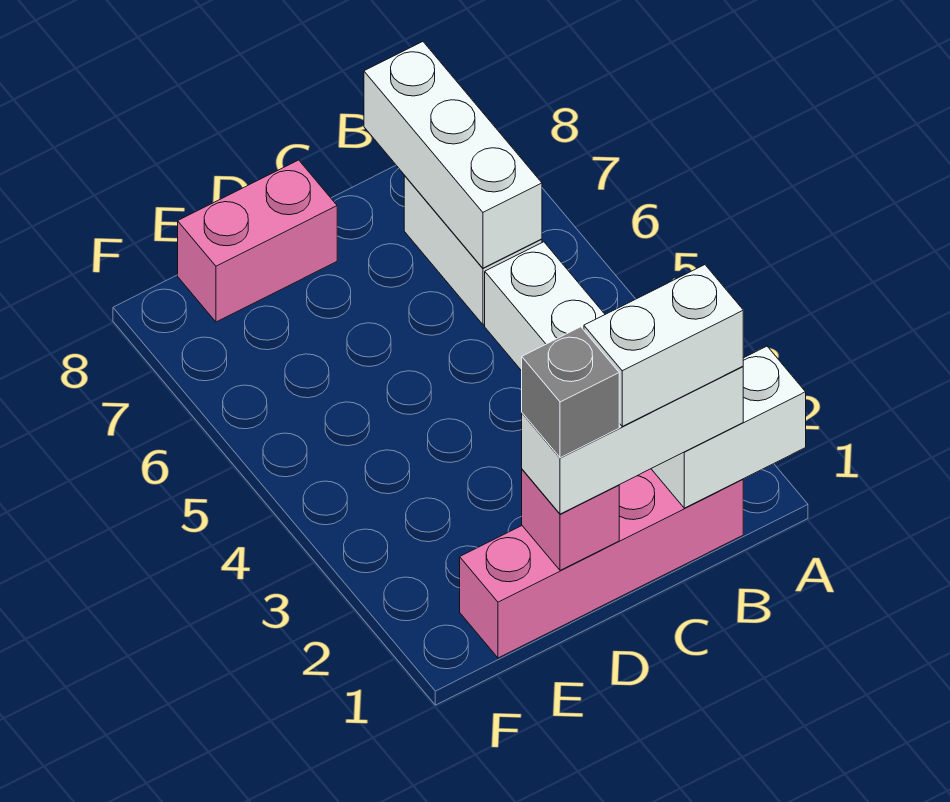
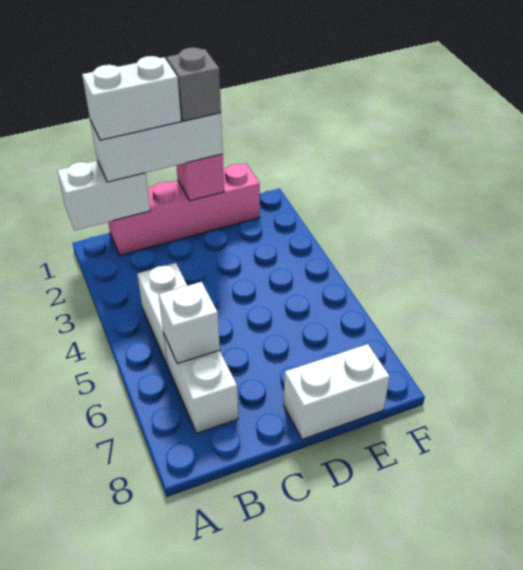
white brick B6:B8 level 2 -> white brick B6 level 2
pink brick D8:E8 level 1 -> white brick D8:E8 level 1

